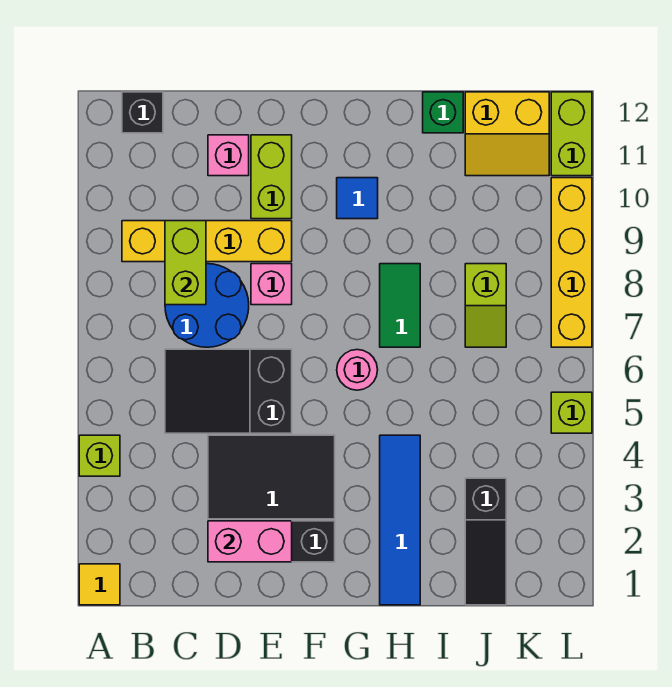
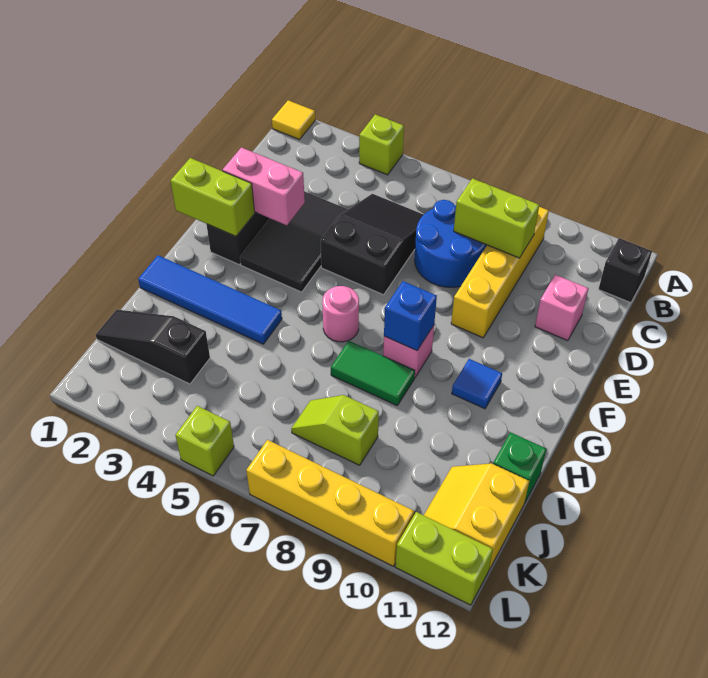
pink brick D2:E2 level 2 -> pink brick E2:E3 level 2
pink brick E8 level 1 -> pink brick G8 level 1
lime brick E10:E11 level 1 -> lime brick F1:F2 level 2
none -> blue brick G8 level 2

